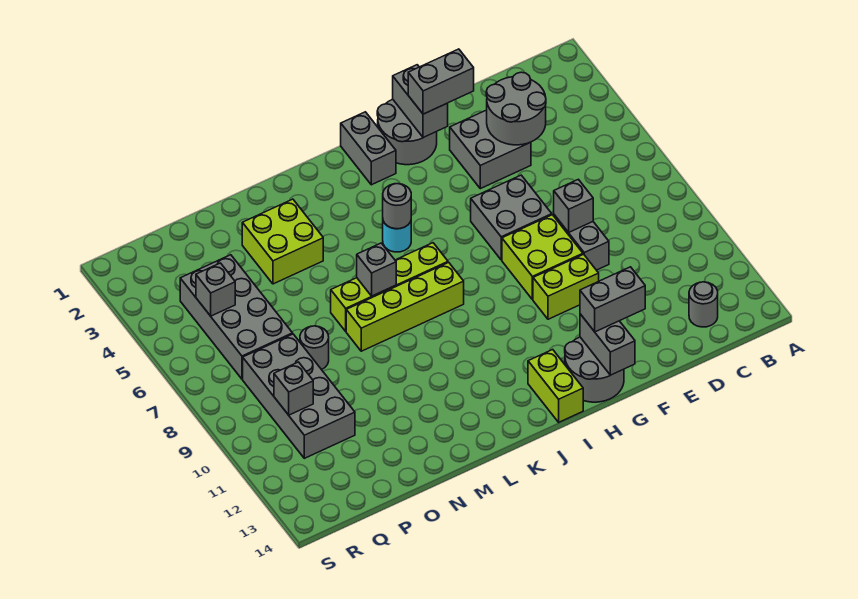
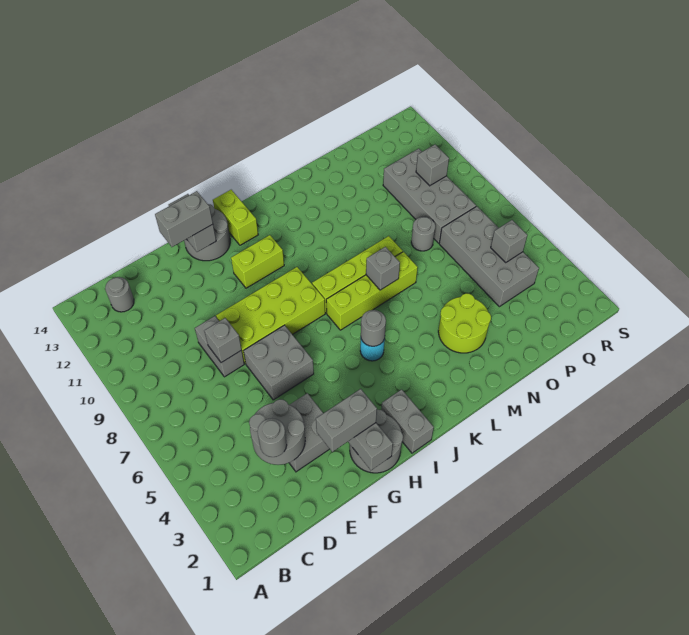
none -> grey round brick D3 level 3
lime brick F8:G9 level 1 -> lime brick F8:I9 level 1
lime brick F10:G10 level 1 -> lime brick H11:I11 level 1
lime brick M3:N4 level 1 -> lime round brick M3:N4 level 1

